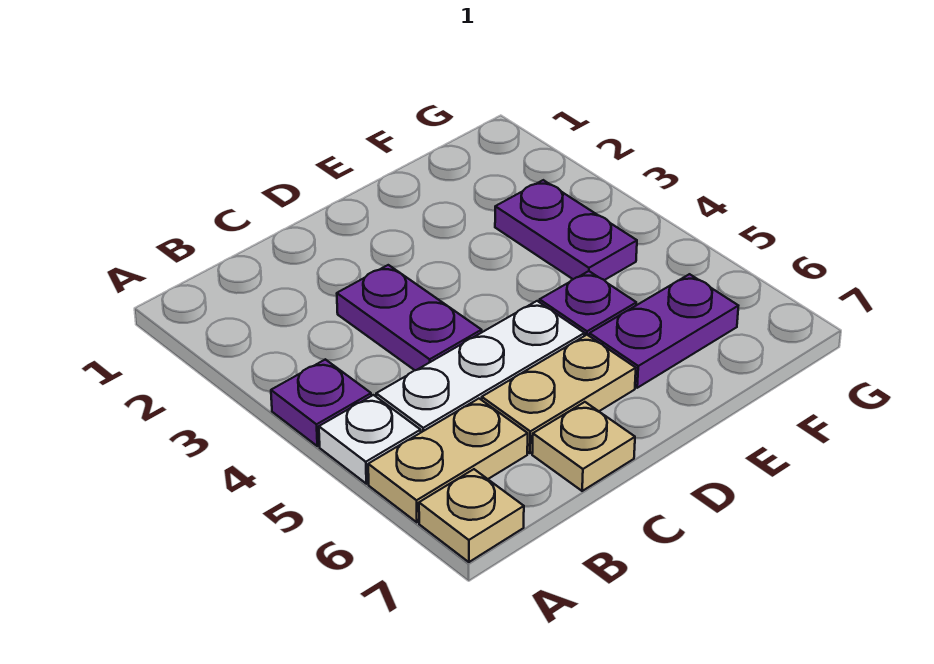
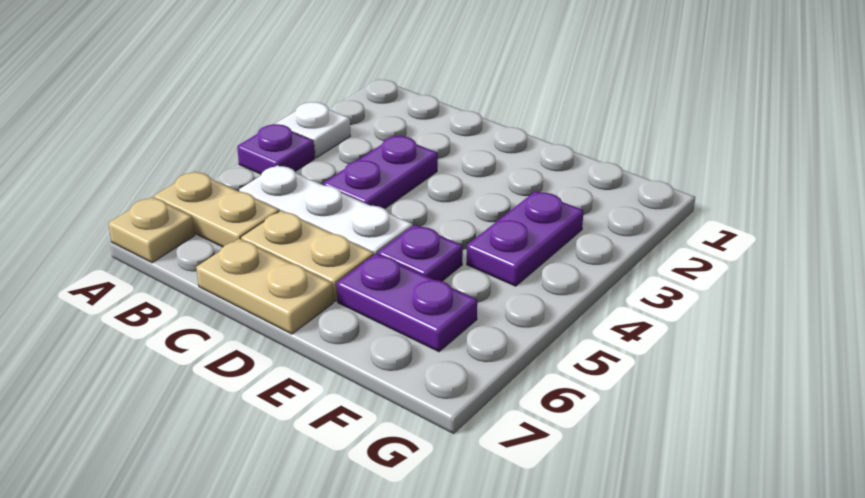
white plate A5 level 1 -> white plate A3 level 1
tan plate C7 level 1 -> tan plate C7:D7 level 1

